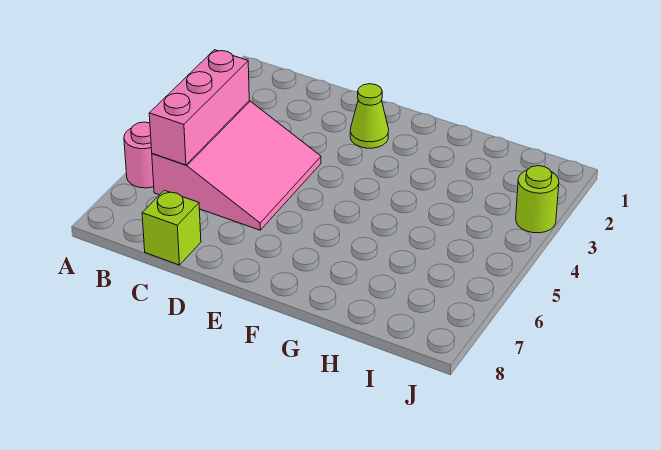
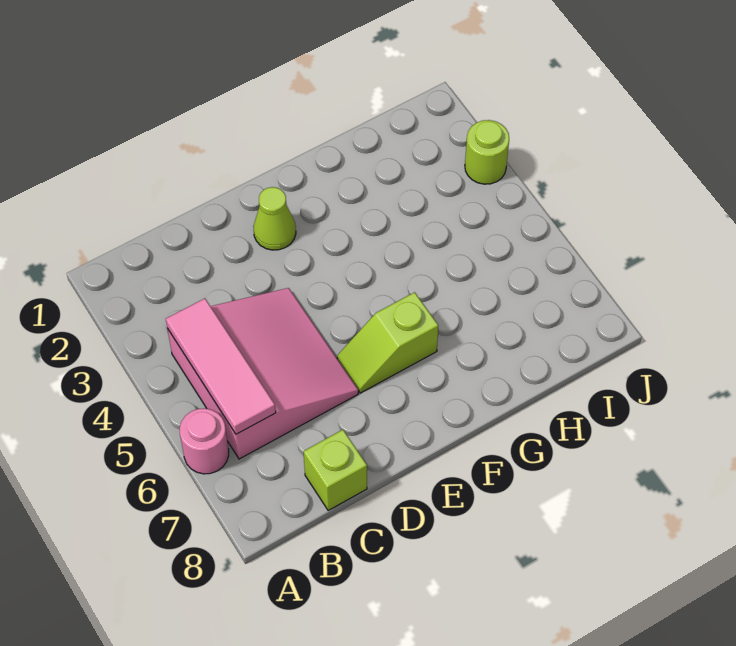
pink brick B4:B6 level 2 -> pink tile B4:B6 level 2
none -> lime slope E6:F6 level 1 top F

